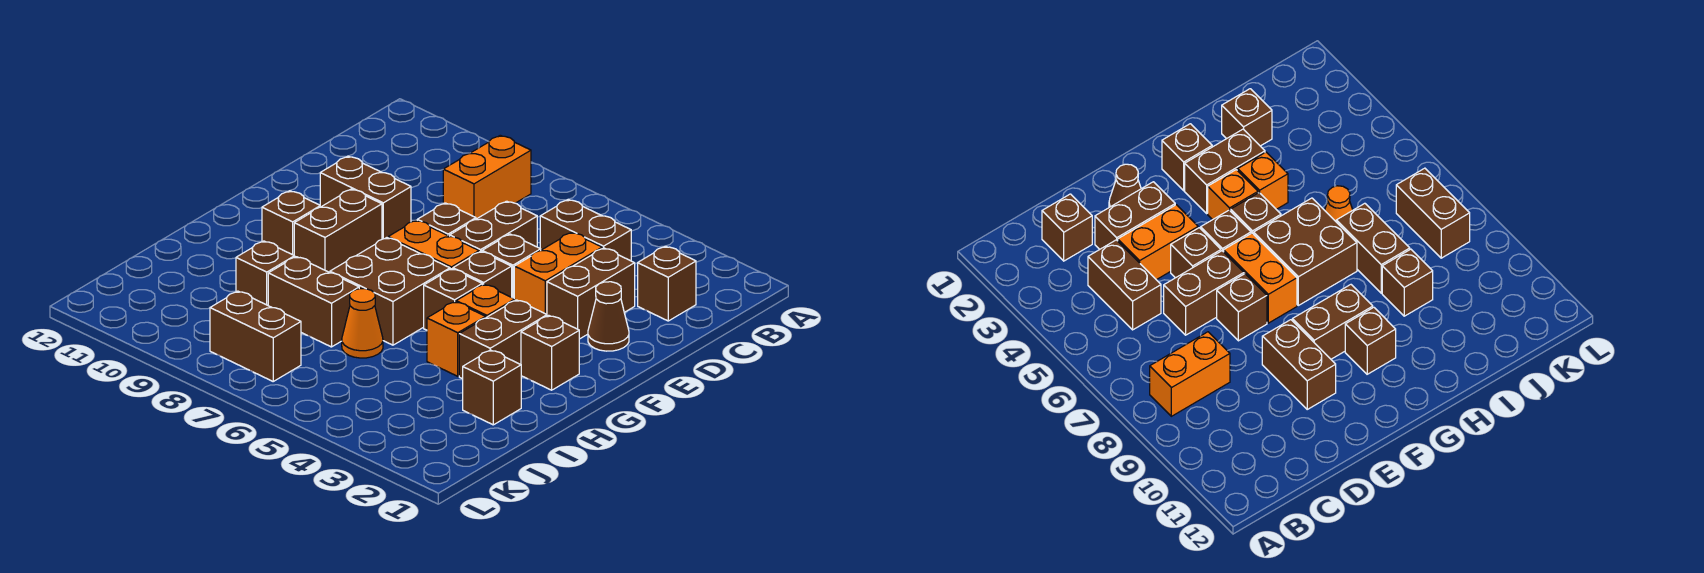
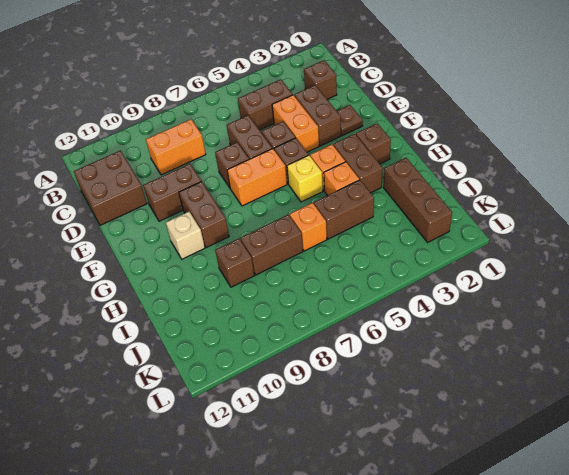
orange brick B8:C8 level 1 -> orange brick C8:C9 level 1
brown cone E2 level 1 -> brown plate E2 level 1
brown brick G5 level 1 -> yellow brick G5 level 1
brown brick G6:H7 level 1 -> brown brick C11:D12 level 1
brown brick G10 level 1 -> tan brick G10 level 1
brown brick I2 level 1 -> brown brick I2:K2 level 1
orange cone I6 level 1 -> orange brick I6 level 1
brown brick K7:K8 level 1 -> brown brick I4:I5 level 1

